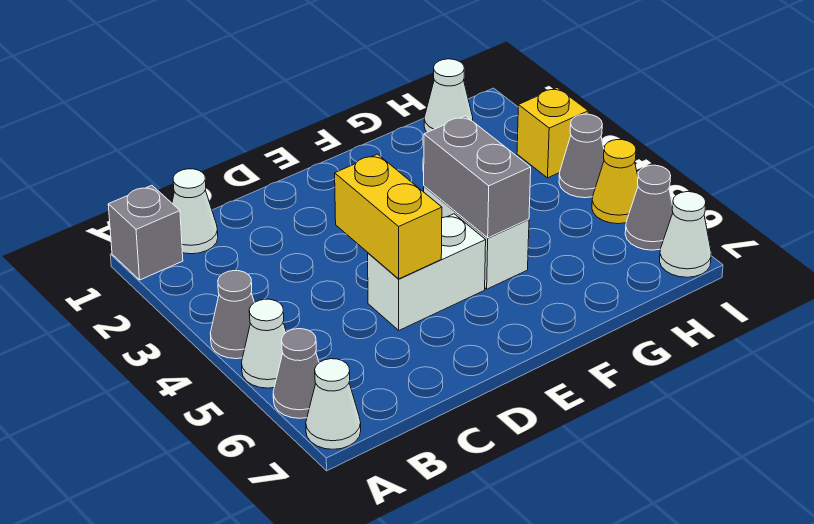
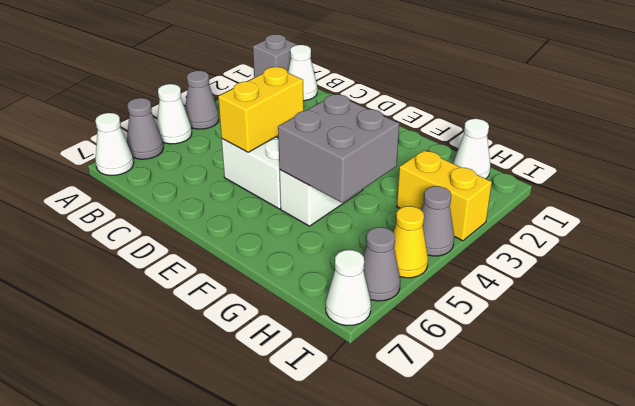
grey brick F4:F5 level 2 -> grey brick F4:G5 level 2
yellow brick I3 level 1 -> yellow brick H3:I3 level 1

